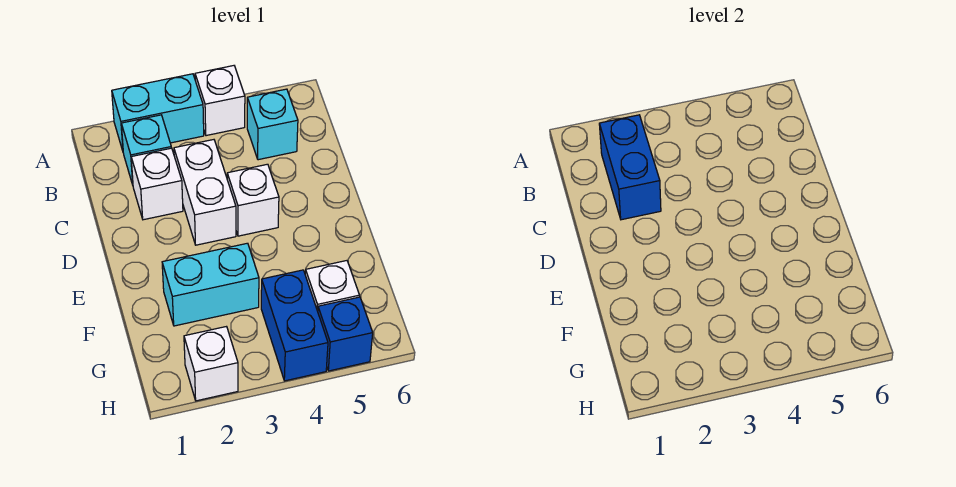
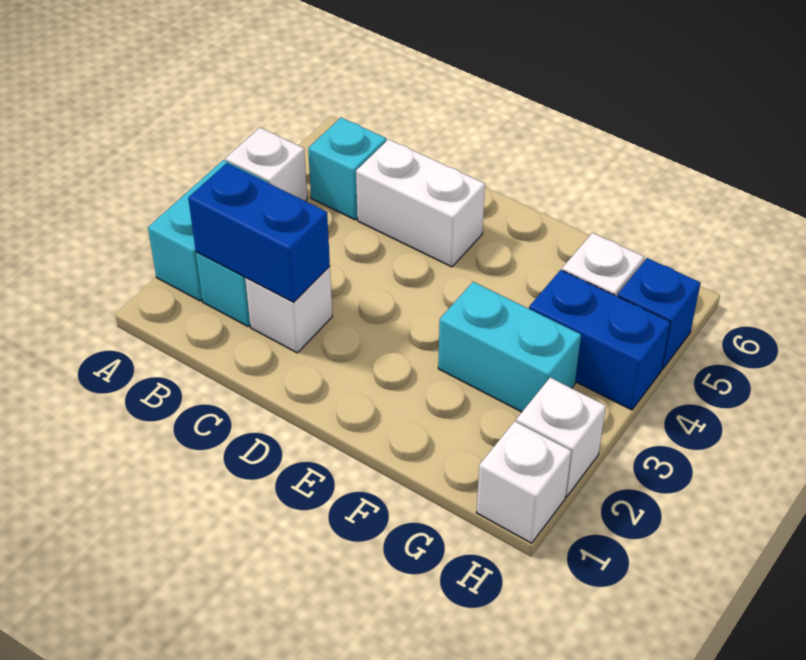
white brick C3:D3 level 1 -> white brick C5:D5 level 1
white brick D4 level 1 -> white brick H1 level 1
cyan brick F2:F3 level 1 -> cyan brick F3:G3 level 1

